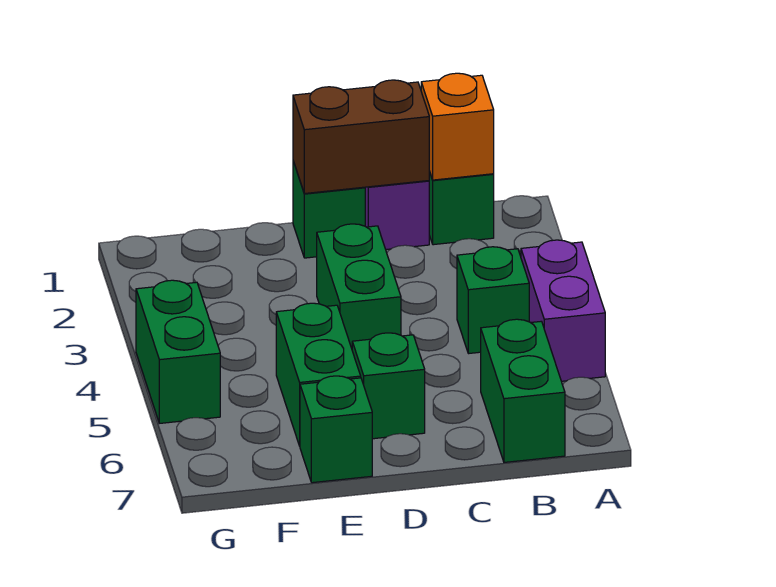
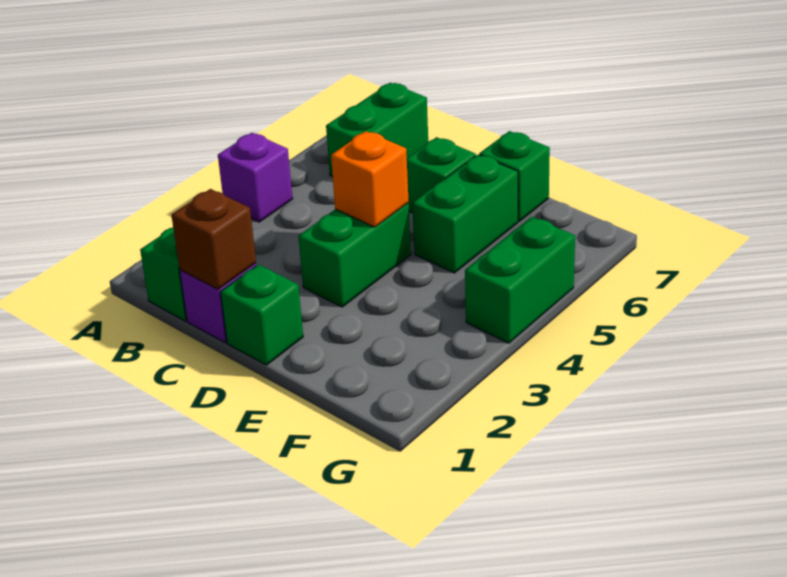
purple brick A4:A5 level 1 -> purple brick A4 level 1
orange brick B1 level 2 -> orange brick D4 level 2
green brick B4 level 1 -> none
brown brick C1:D1 level 2 -> brown brick C1 level 2

